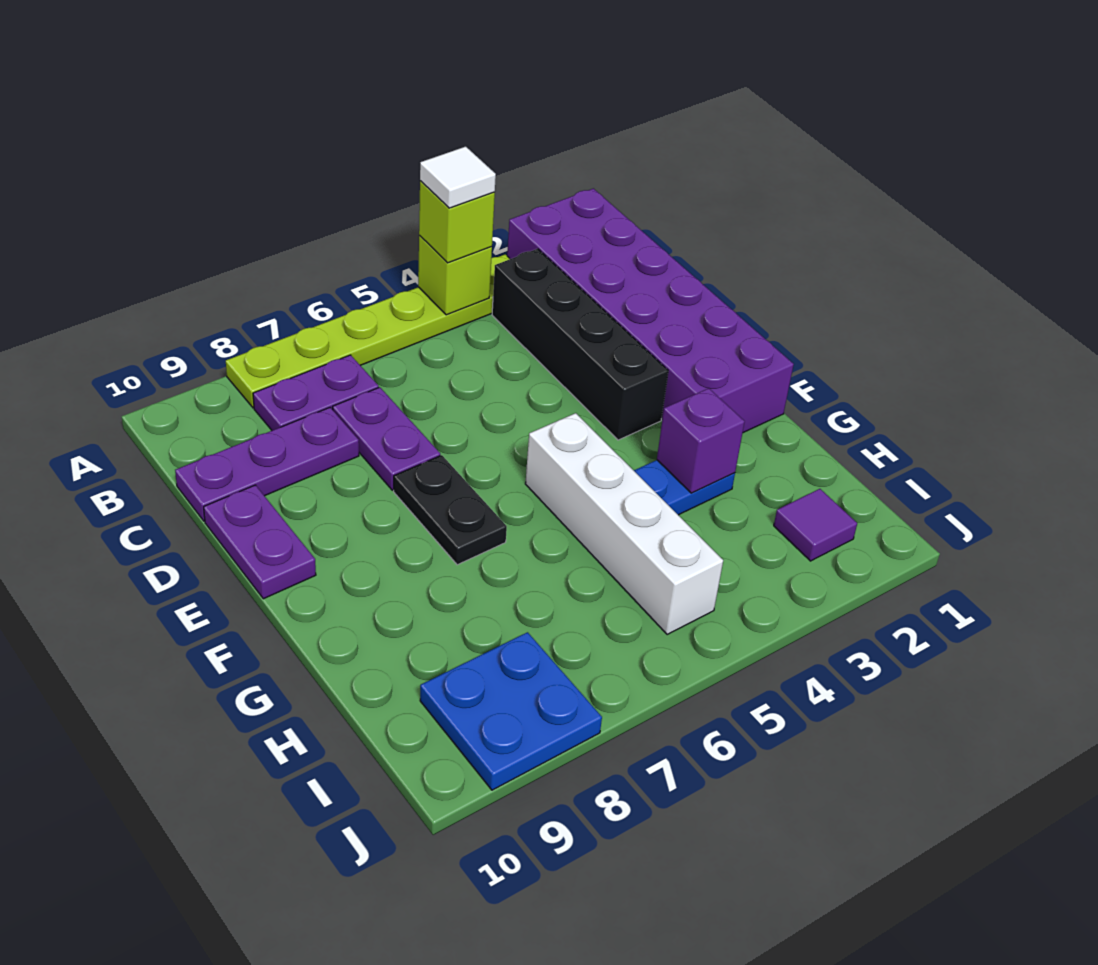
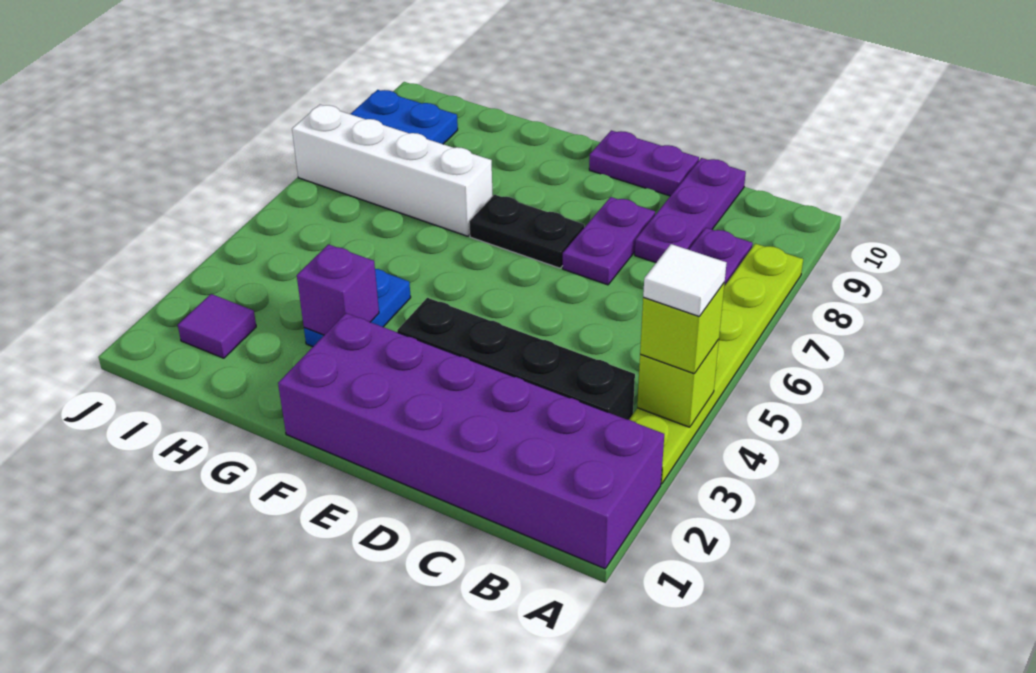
purple plate C7:D7 level 1 -> purple plate D7:D8 level 1
white brick F5:I5 level 1 -> white brick G7:J7 level 1

